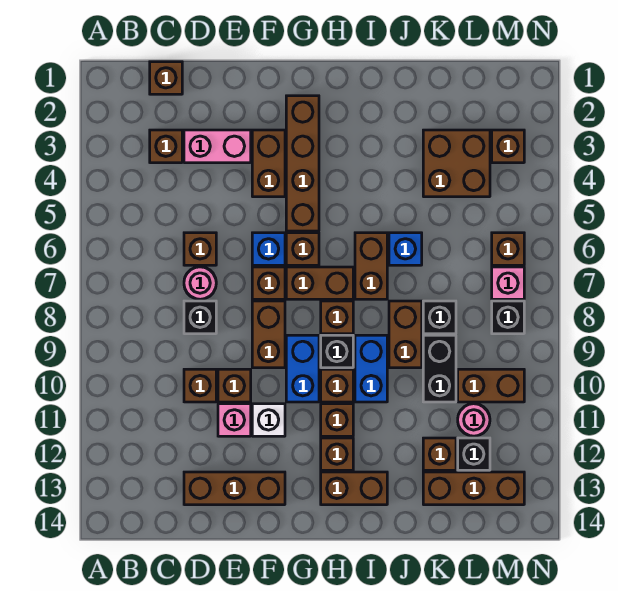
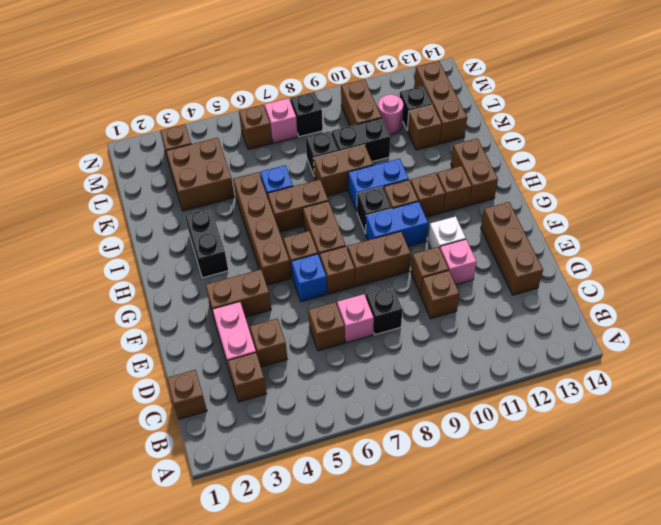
pink round brick D7 level 1 -> pink brick D7 level 1
brown brick G2:G5 level 1 -> brown brick G5:J5 level 1
none -> black brick H3:I3 level 1
brown brick H8 level 1 -> brown brick D4 level 1

